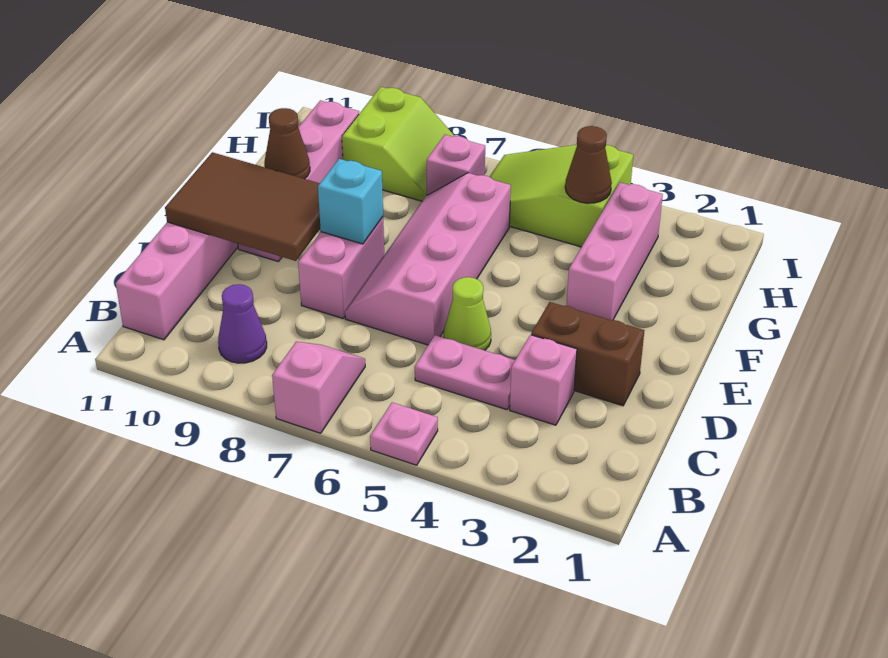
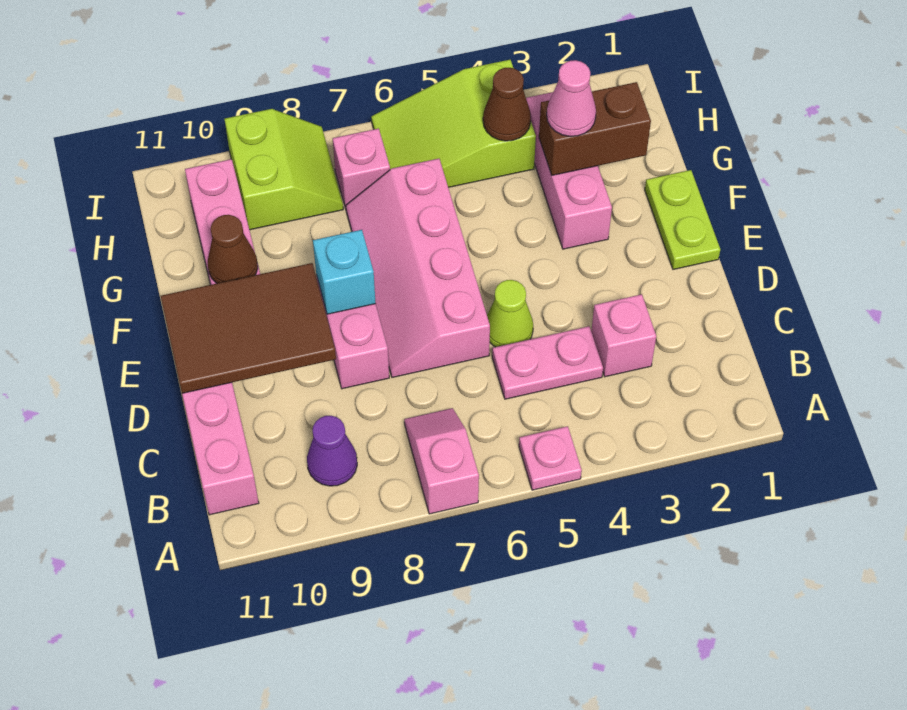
brown brick D2:D3 level 1 -> brown brick G2:G3 level 2
none -> lime plate E1:F1 level 1
none -> pink cone G3 level 3

